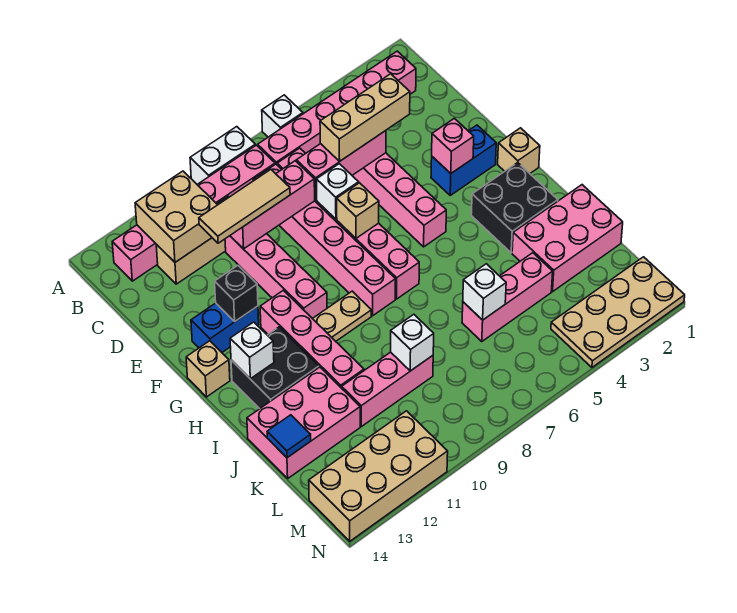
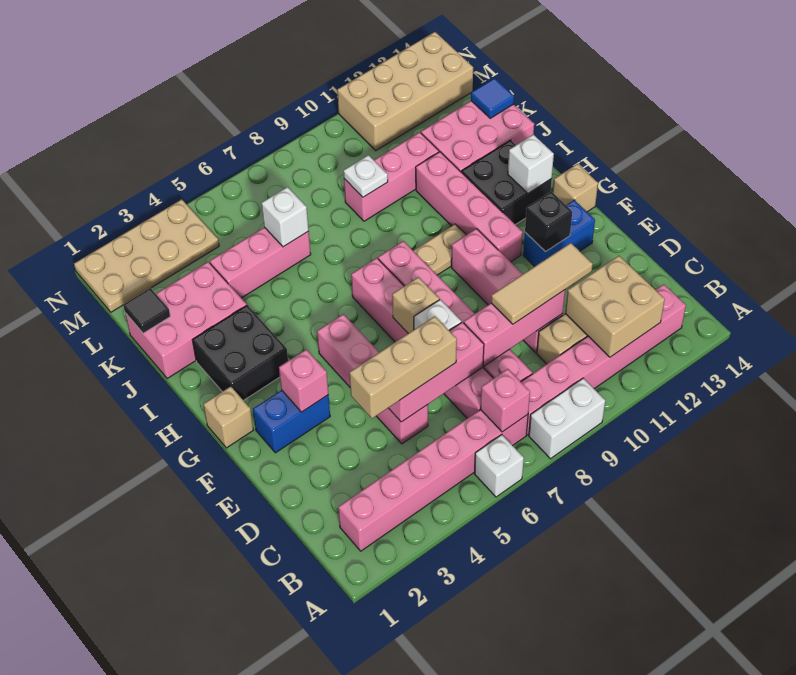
none -> pink brick B7 level 2
none -> black tile K1 level 2
white brick K9 level 2 -> white plate K9 level 2

